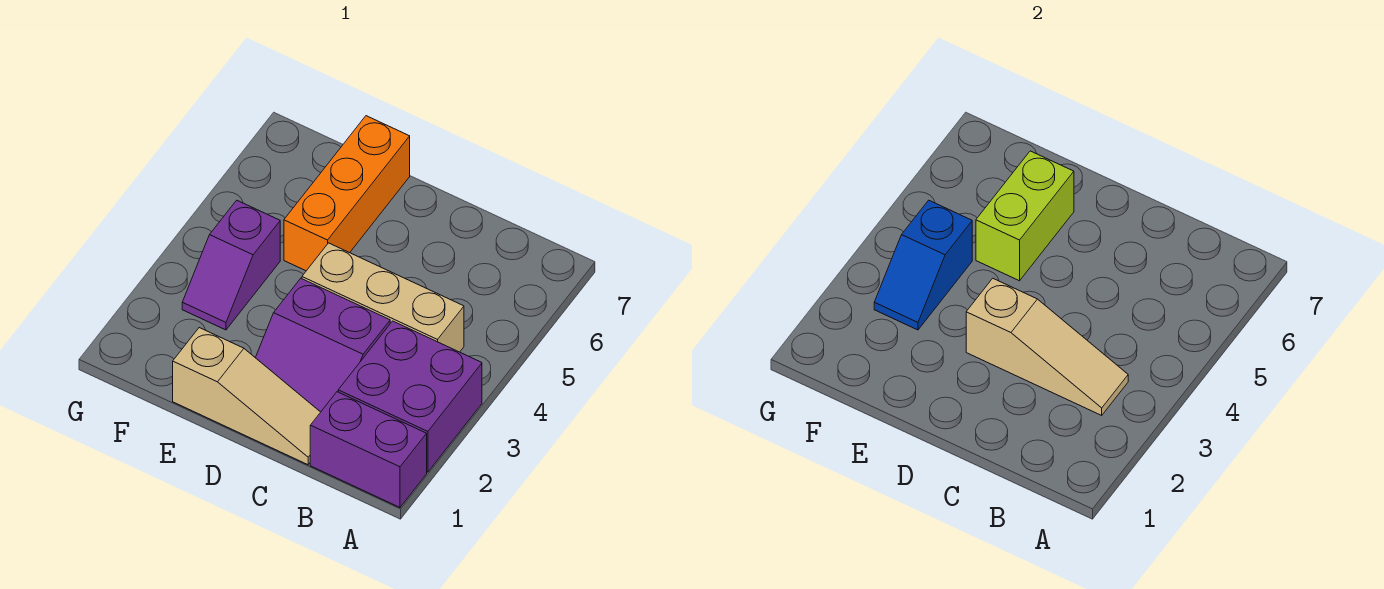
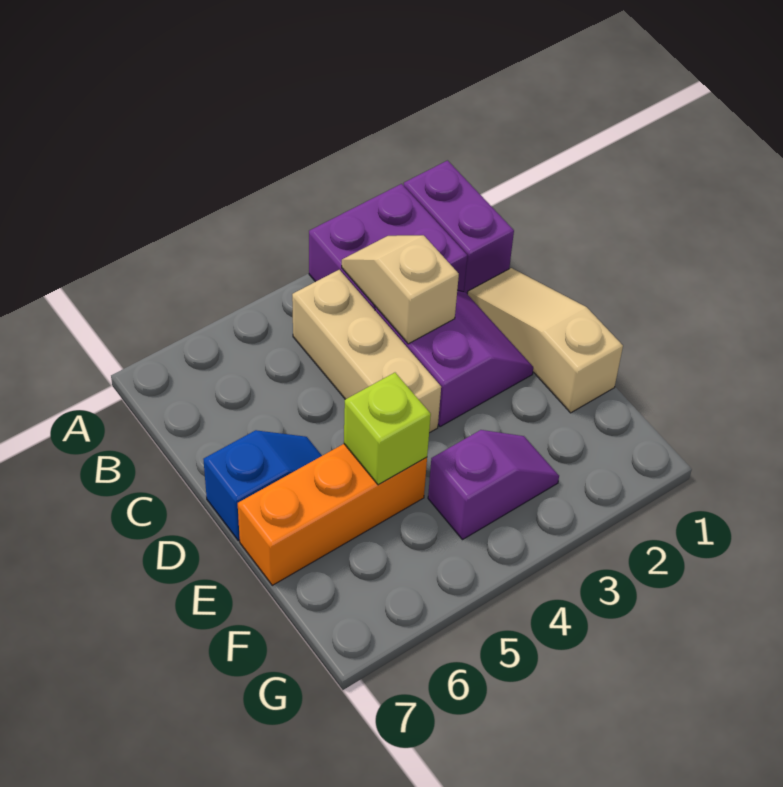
tan slope B3:D3 level 2 top D -> tan slope B3:C3 level 2 top C
lime brick E5:E6 level 2 -> lime brick E5 level 2
blue slope F3:F4 level 2 top 4 -> blue slope D6:D7 level 1 top 7

